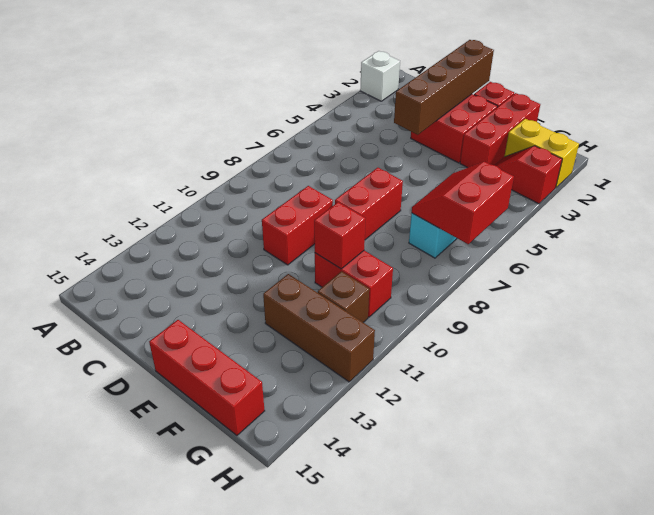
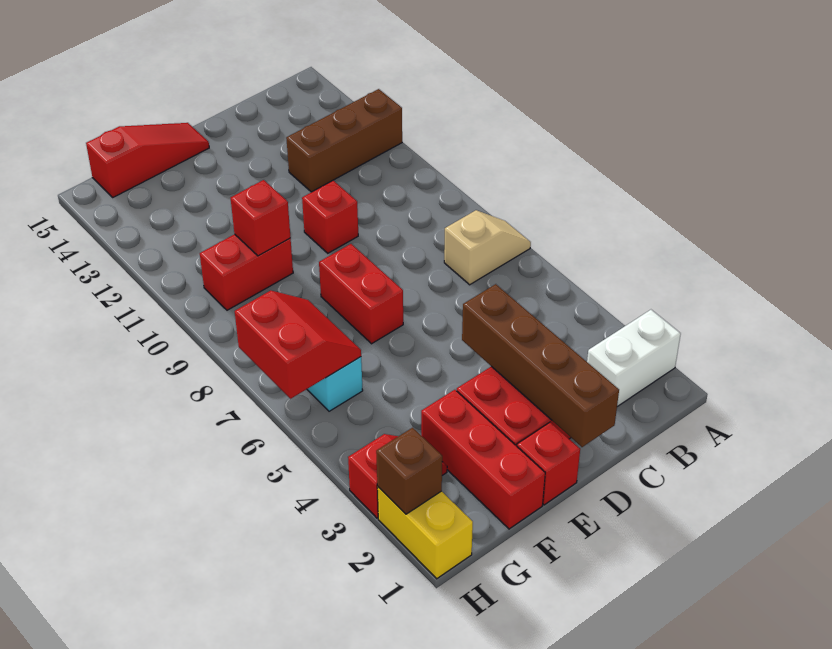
white brick A2 level 1 -> white brick A2:B2 level 1
none -> tan slope A7:B7 level 1 top B
red brick D9:D10 level 1 -> red brick D10 level 1
red brick E15:G15 level 1 -> red slope E15:G15 level 1 top G
brown brick F12:H12 level 1 -> brown brick A12:C12 level 1
yellow brick G2:H2 level 1 -> yellow brick H1:H2 level 1
brown brick G11 level 1 -> brown brick H2 level 2

